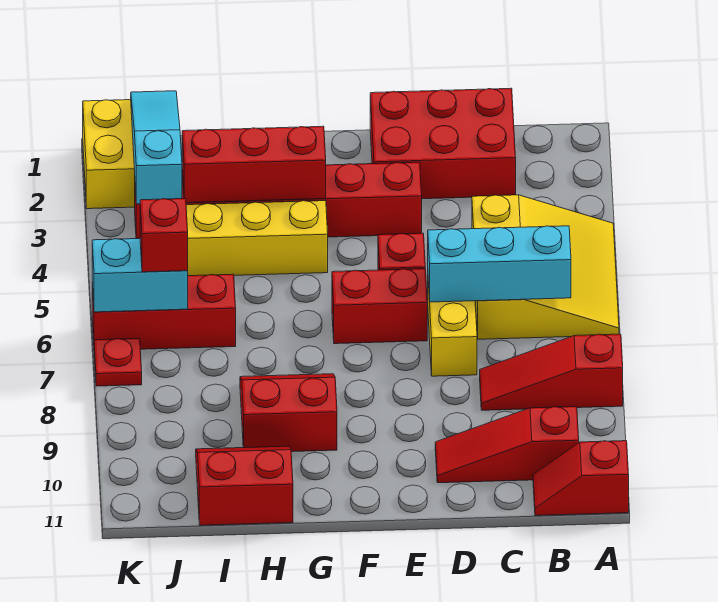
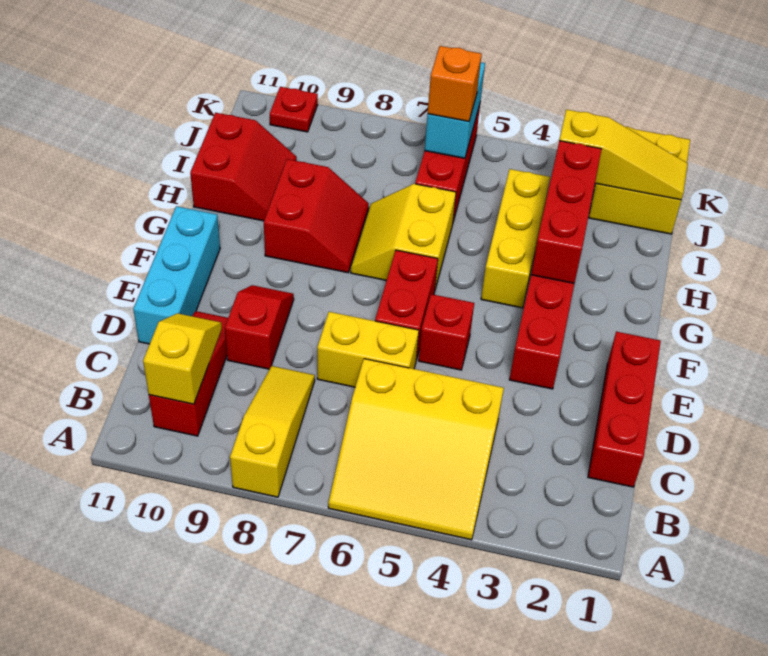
red slope A8:C8 level 1 top A -> yellow slope A8:C8 level 1 top A
red slope A11:B11 level 1 top A -> red slope D9:E9 level 1 top D
cyan brick B6:D6 level 2 -> cyan brick D11:F11 level 1
none -> yellow slope B10:C10 level 2 top B
red brick C1:E2 level 1 -> red brick C1:E1 level 1
none -> yellow slope G6:H7 level 1 top 6
cyan slope J1:J3 level 2 top 3 -> yellow slope J1:J3 level 2 top 3
red brick J6 level 3 -> orange brick J6 level 3
red plate K7 level 1 -> red plate K10 level 1

